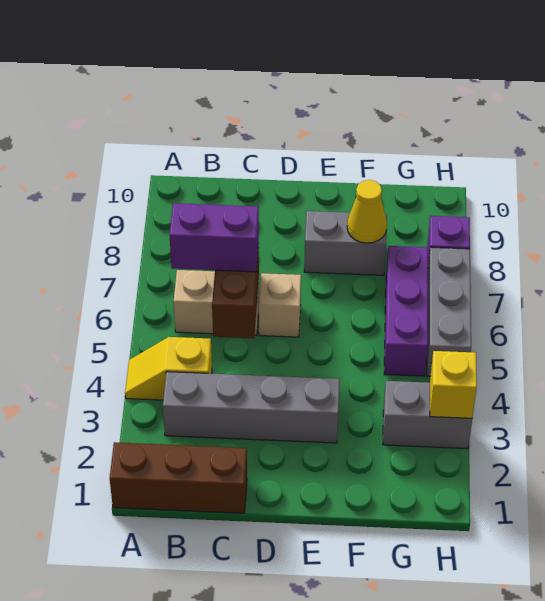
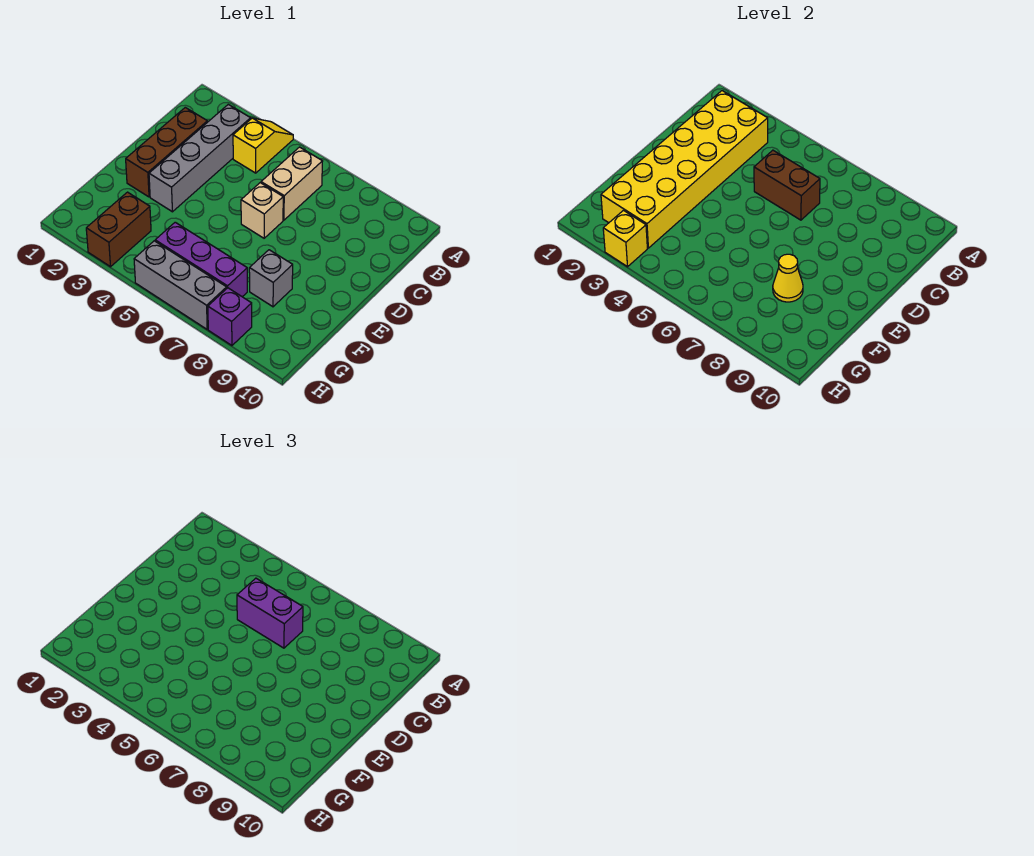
brown brick A1:C1 level 1 -> brown brick C2:E2 level 1
none -> yellow brick B2:G3 level 2
purple brick B6:C6 level 3 -> purple brick C5:C6 level 3
grey brick E8:F8 level 1 -> grey brick F8 level 1
grey brick G3:H3 level 1 -> brown brick G3:H3 level 1

